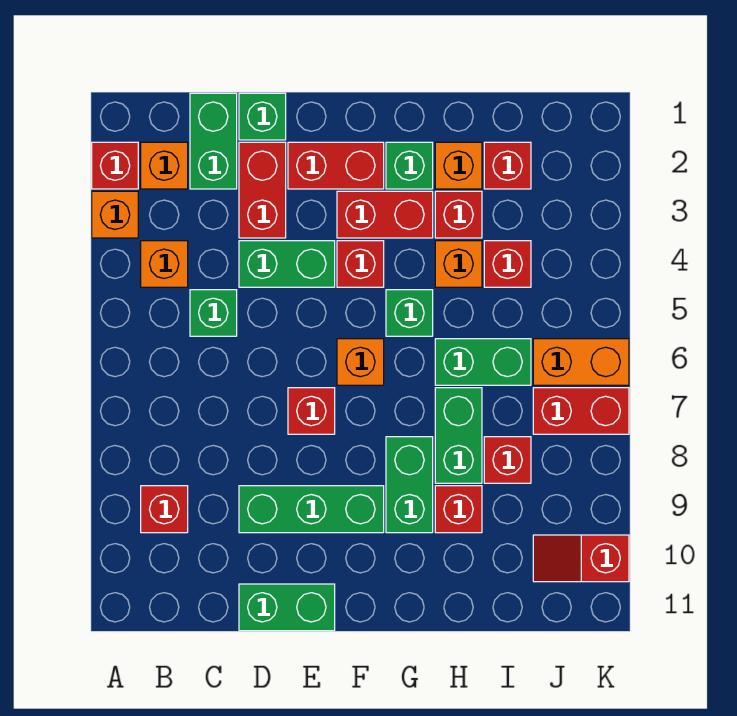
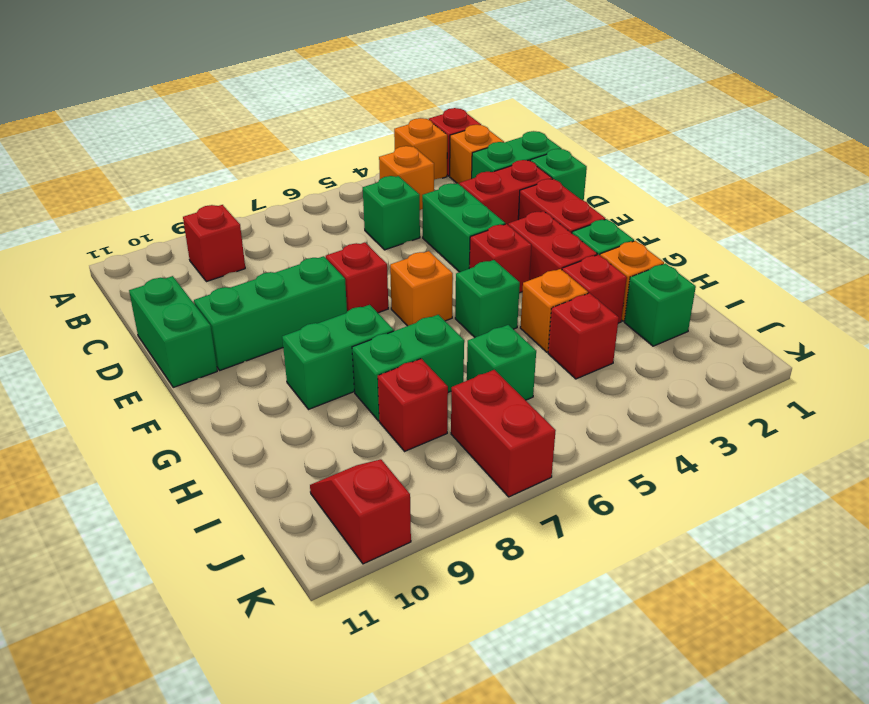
green brick D9:F9 level 1 -> green brick E8:E10 level 1
green brick H6:I6 level 1 -> green brick I6 level 1
red brick H9 level 1 -> none
red brick I2 level 1 -> green brick I2 level 1
orange brick J6:K6 level 1 -> none

